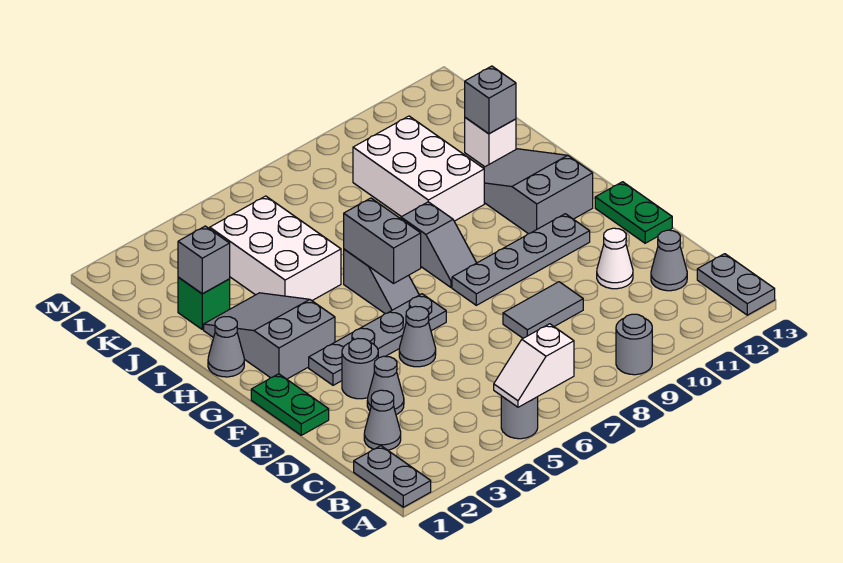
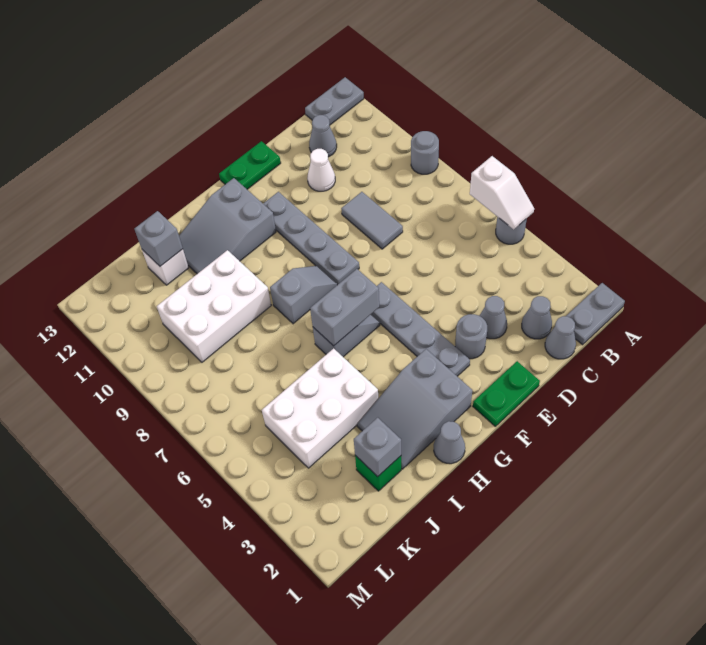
grey cone E5 level 1 -> grey cone C1 level 1

